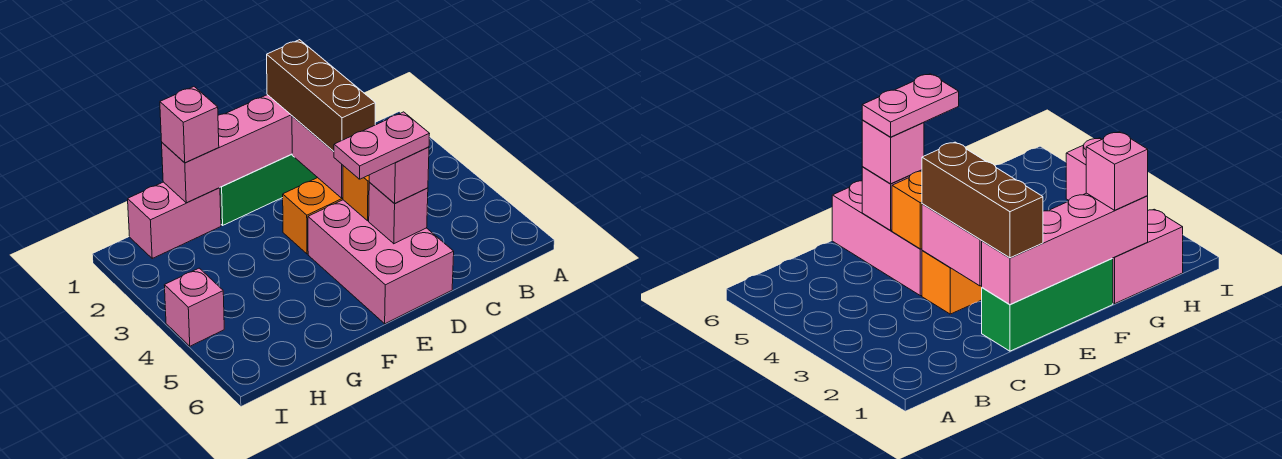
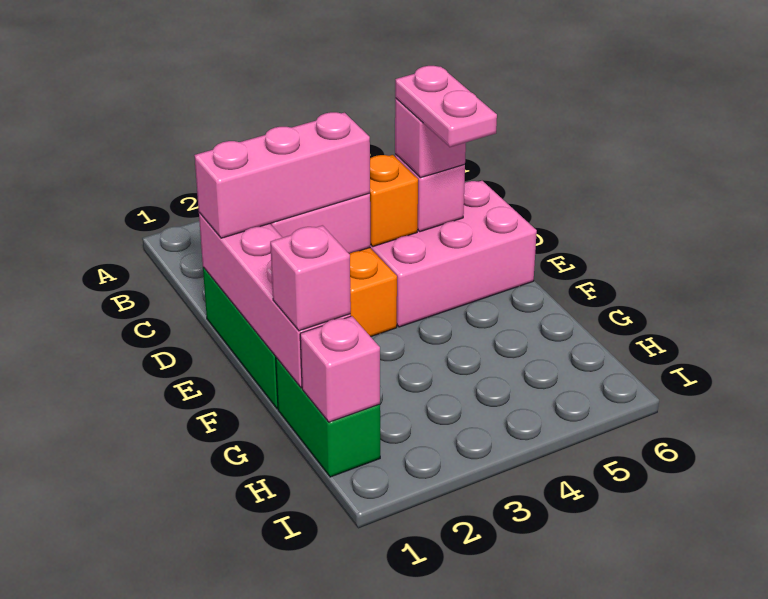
brown brick D1:D3 level 3 -> pink brick D1:D3 level 3
pink brick G1:H1 level 1 -> green brick G1:H1 level 1
pink brick I4 level 1 -> pink brick H1 level 2

